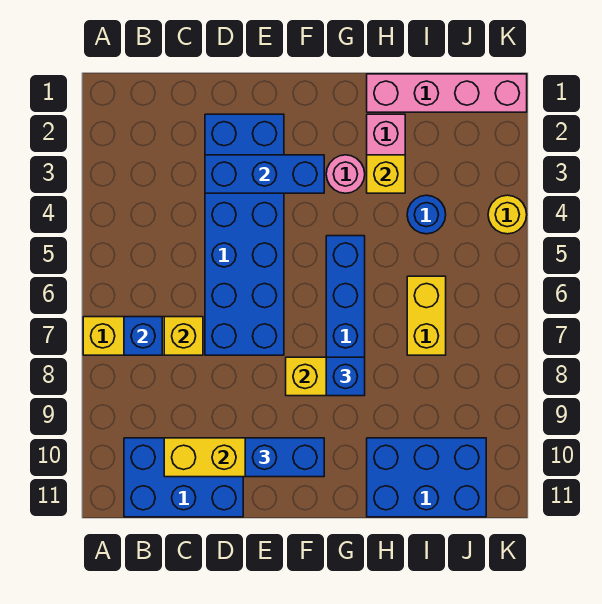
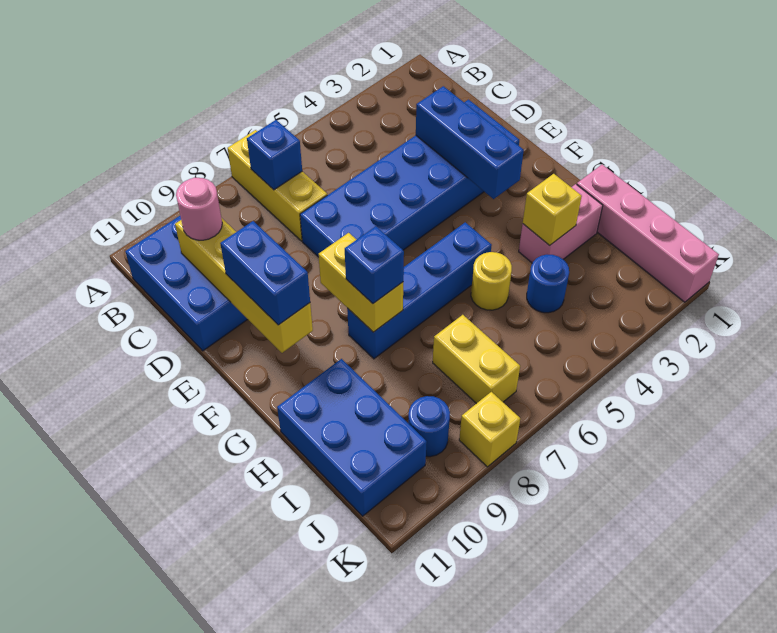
yellow brick C7 level 2 -> yellow brick K8 level 1
pink round brick G3 level 1 -> pink round brick C10 level 3
yellow brick I6:I7 level 1 -> yellow brick I7:J7 level 1
none -> blue round brick J9 level 1
yellow round brick K4 level 1 -> yellow round brick H5 level 1

